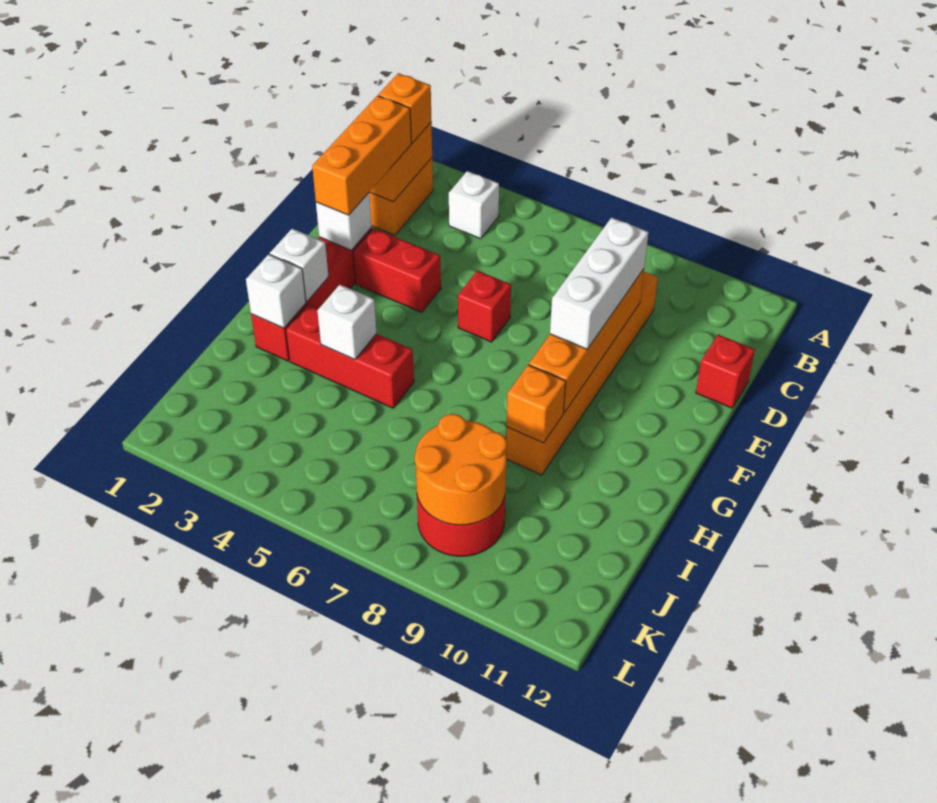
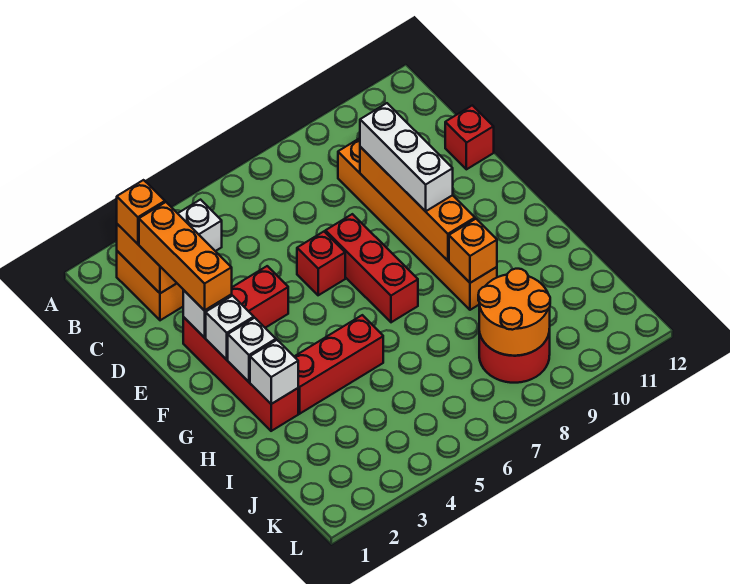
none -> red brick E7:G7 level 1
white brick H4 level 2 -> white brick F2 level 2

